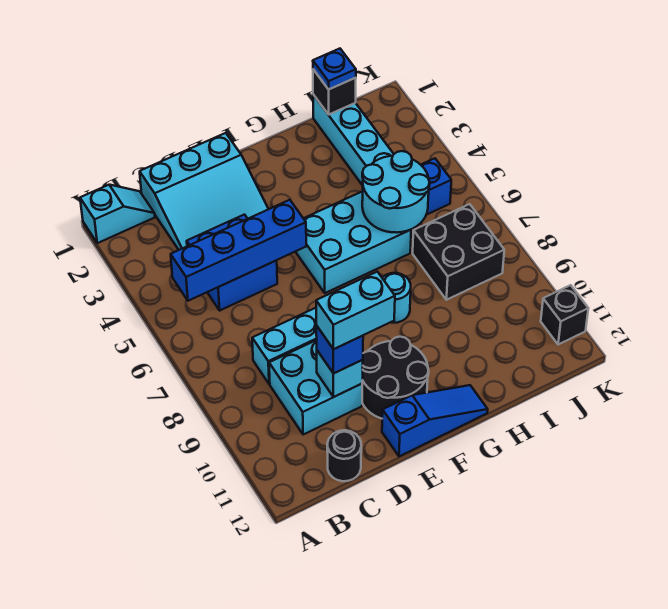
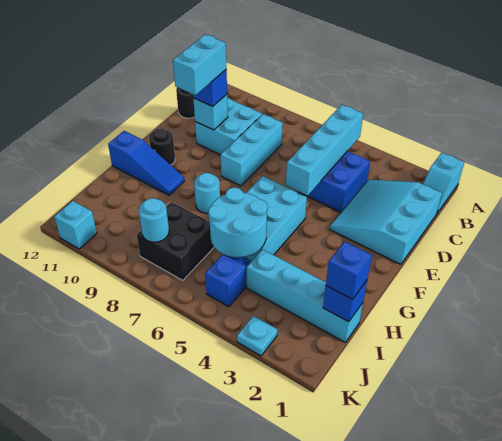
blue brick B5:E5 level 2 -> cyan brick B5:E5 level 2
black round brick E10:F11 level 1 -> black round brick F11 level 1
blue slope E12:G12 level 1 top E -> blue slope G10:G12 level 1 top 12
black brick I1 level 2 -> blue brick I1 level 2
blue plate I1 level 3 -> blue brick I1 level 3
none -> cyan round brick J8 level 2
none -> cyan plate K3 level 1
black brick K11 level 1 -> cyan brick K11 level 1

